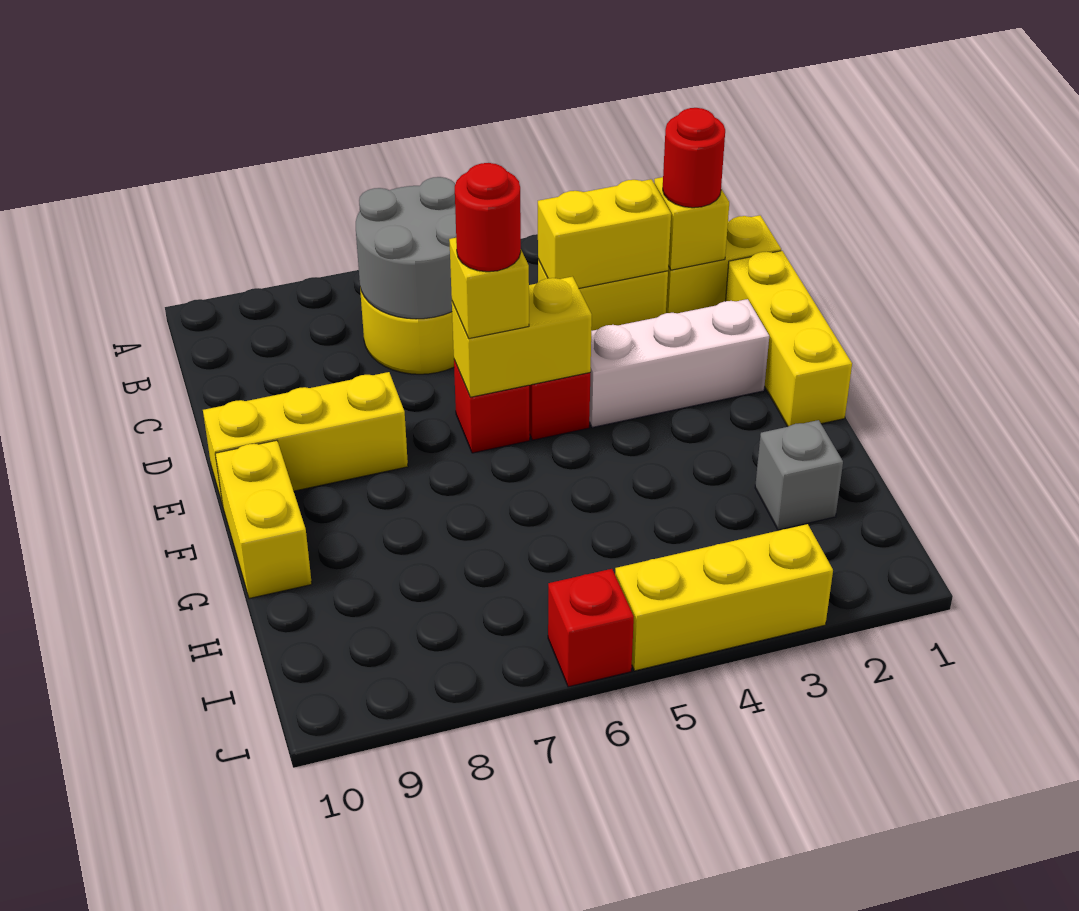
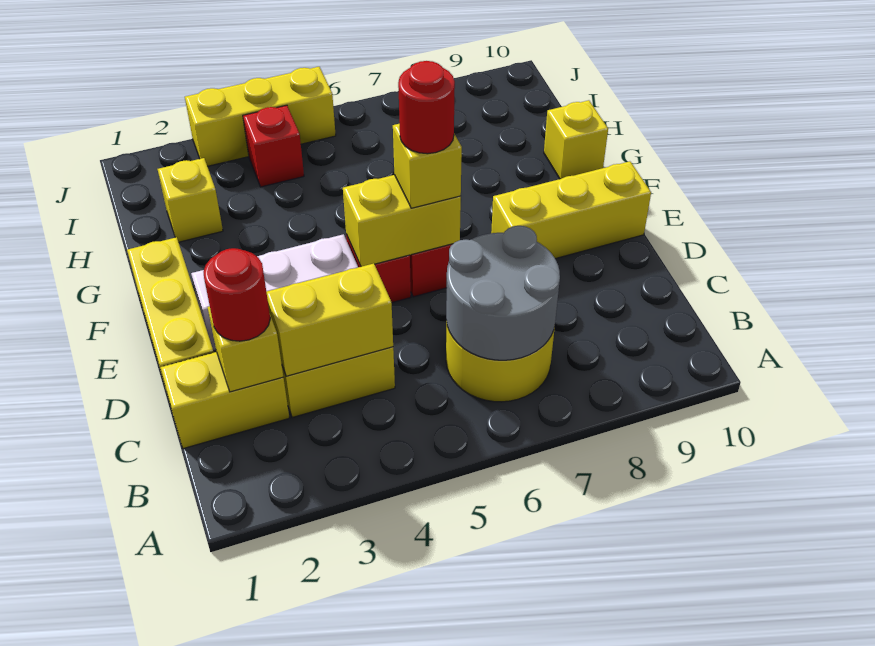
yellow brick F10:G10 level 1 -> yellow brick G10 level 1
grey brick H2 level 1 -> yellow brick H2 level 1
red brick J6 level 1 -> red brick I4 level 1

